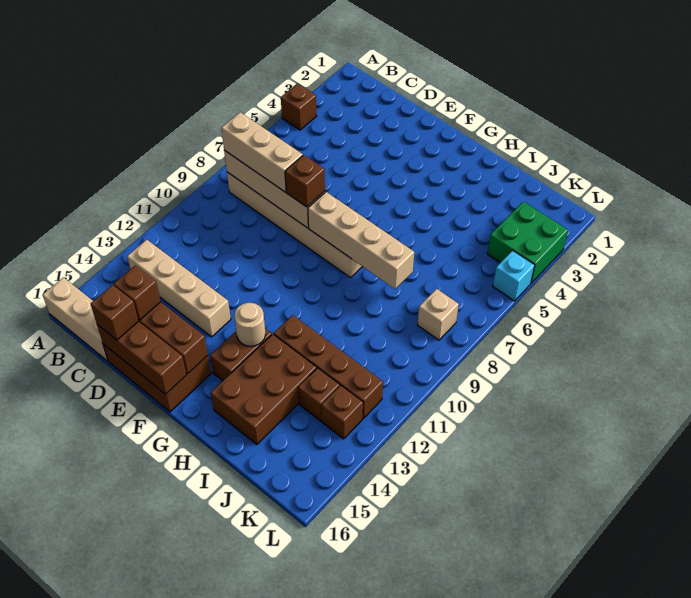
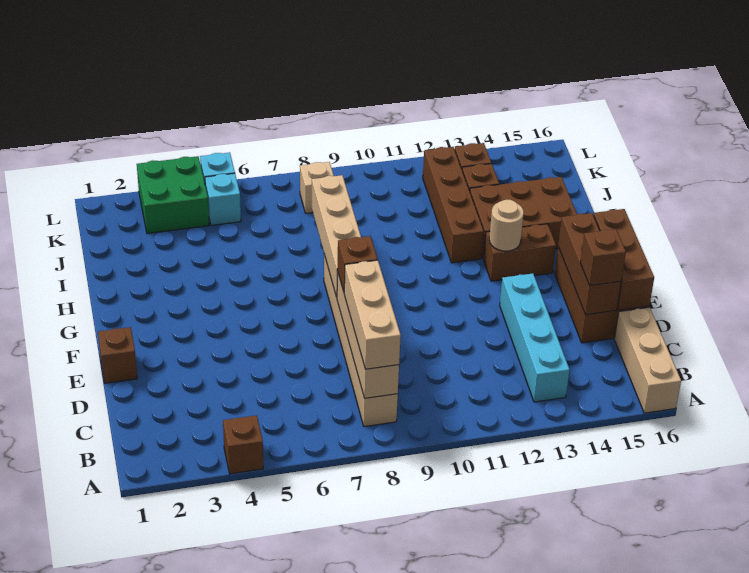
tan brick B13:E13 level 1 -> cyan brick B13:E13 level 1
brown brick D16 level 3 -> brown brick E1 level 1
none -> cyan brick K5 level 1

